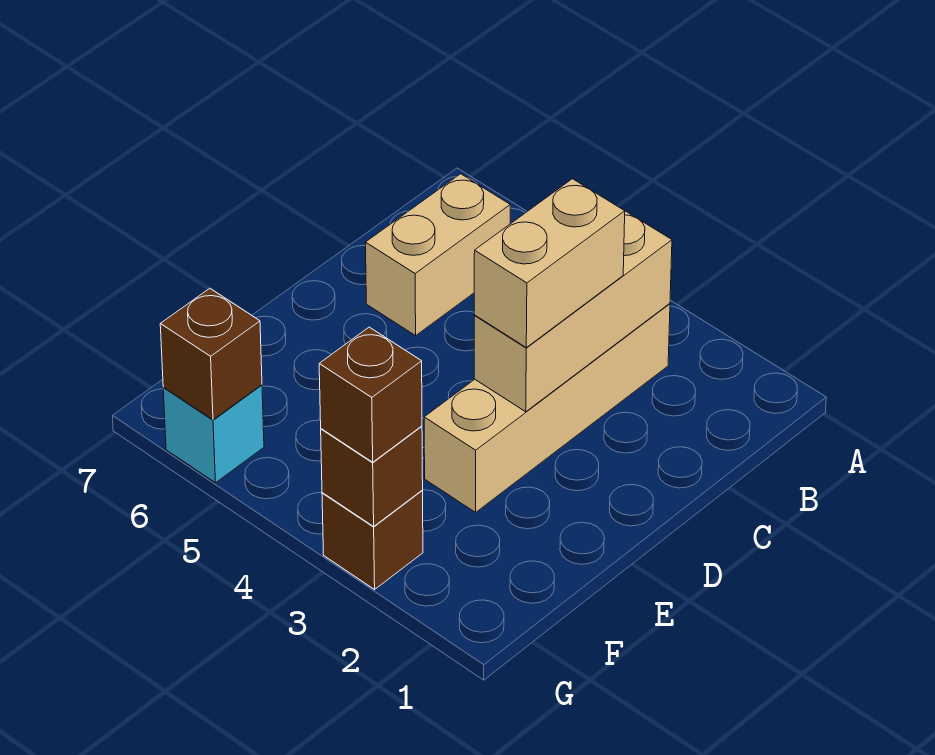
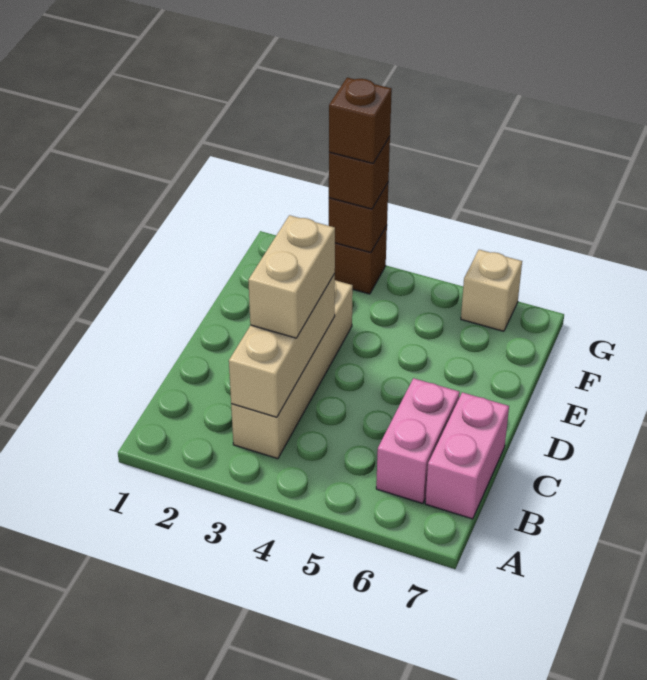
tan brick B6:C6 level 1 -> pink brick B6:C6 level 1
none -> pink brick B7:C7 level 1
cyan brick G6 level 1 -> tan brick G6 level 1
brown brick G6 level 2 -> brown brick G3 level 4

